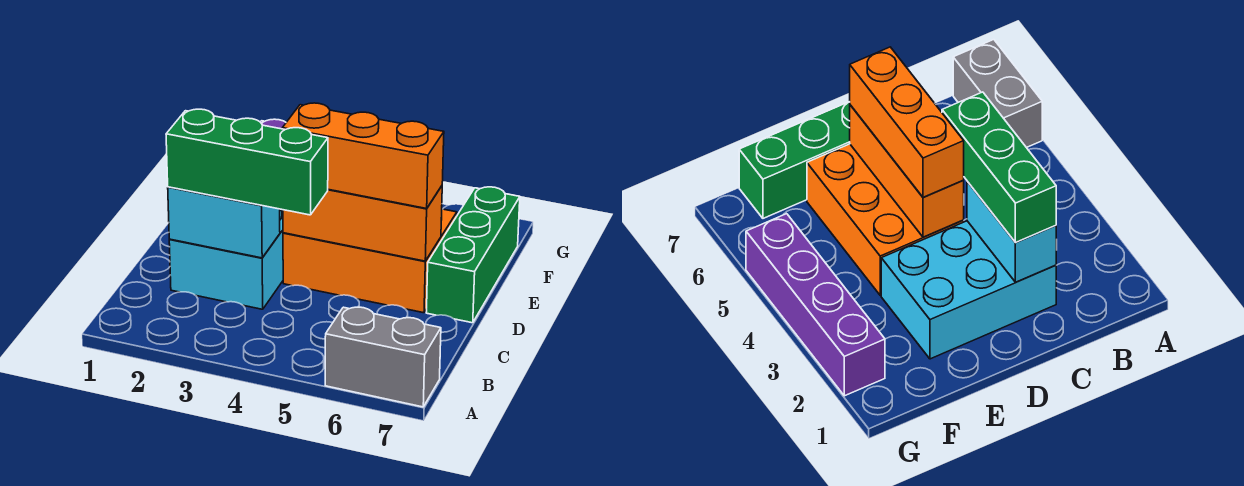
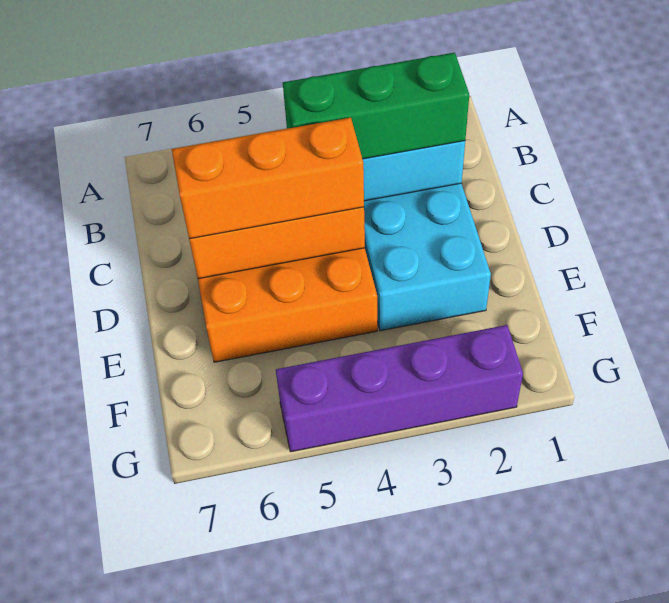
grey brick A6:A7 level 1 -> none
green brick D7:F7 level 1 -> none

